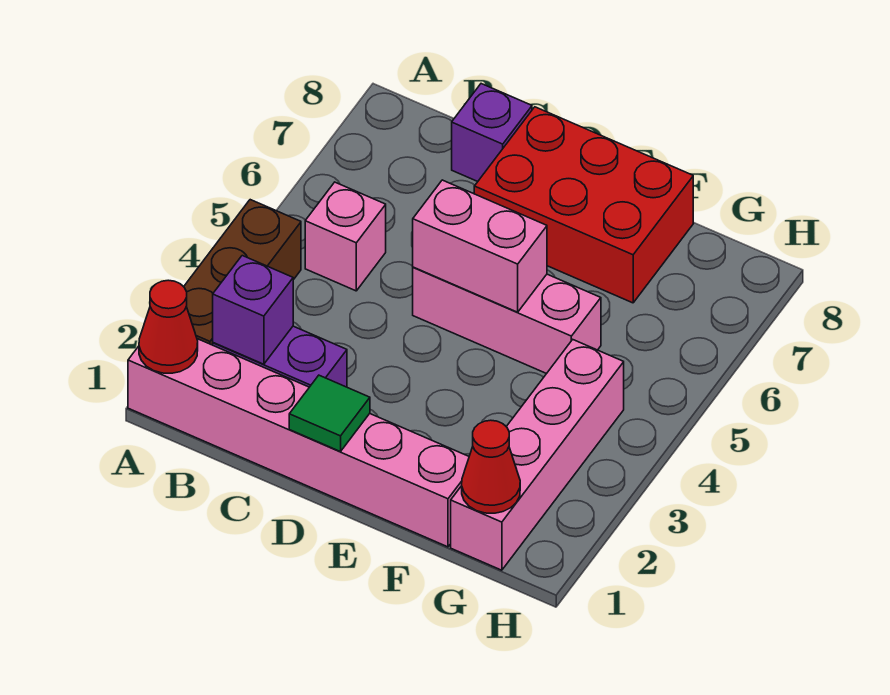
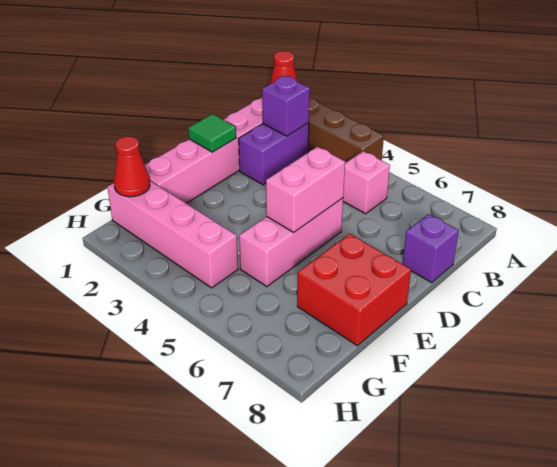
red brick D7:F8 level 1 -> red brick E7:F8 level 1

